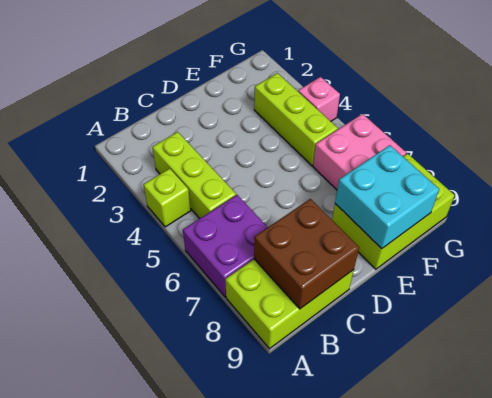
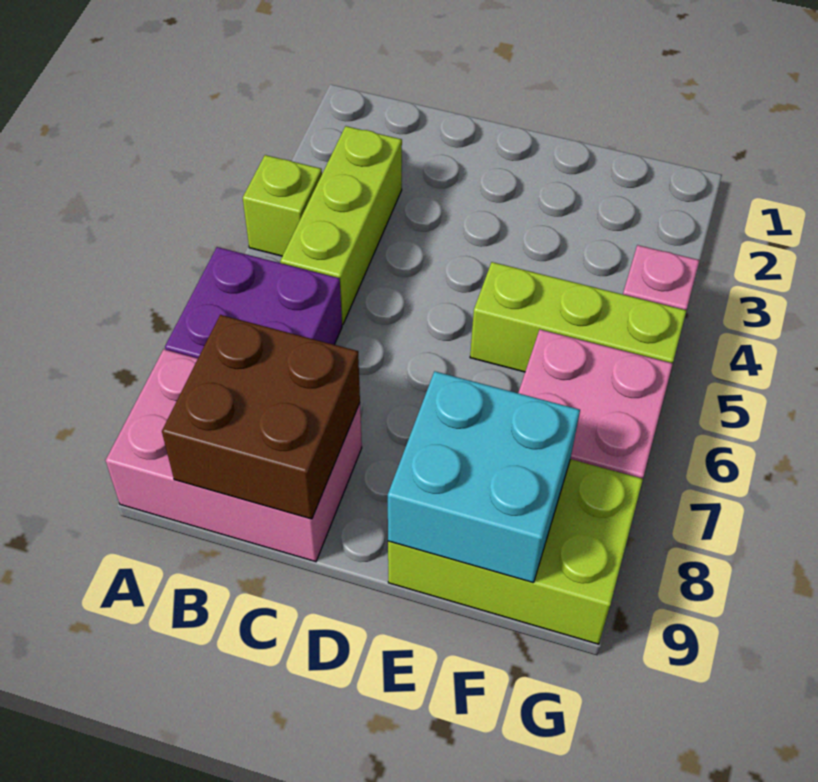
lime brick A8:C9 level 1 -> pink brick A8:C9 level 1
lime brick F3:F5 level 1 -> lime brick E5:G5 level 1

